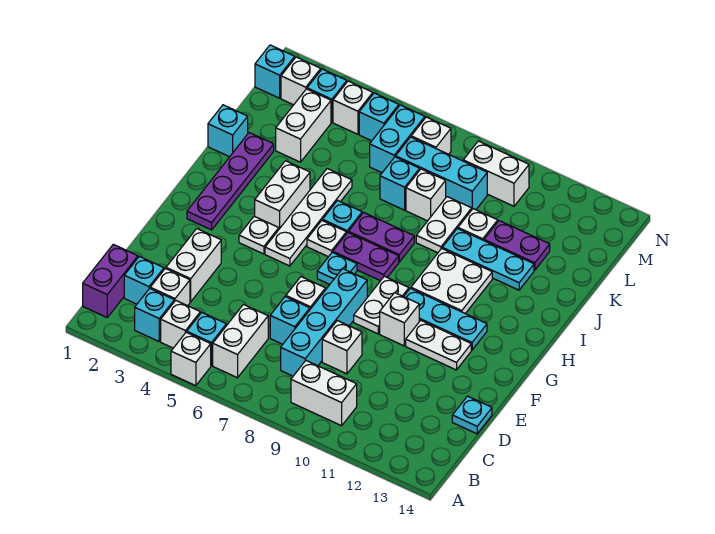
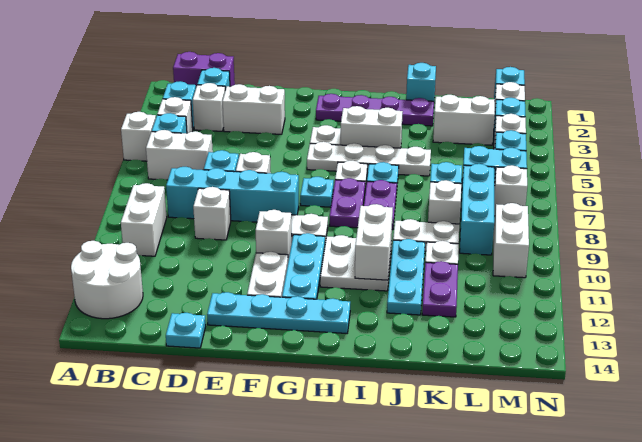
none -> white round brick A12:B13 level 1
none -> cyan plate E13:H13 level 1
none -> white brick I10:I11 level 2

